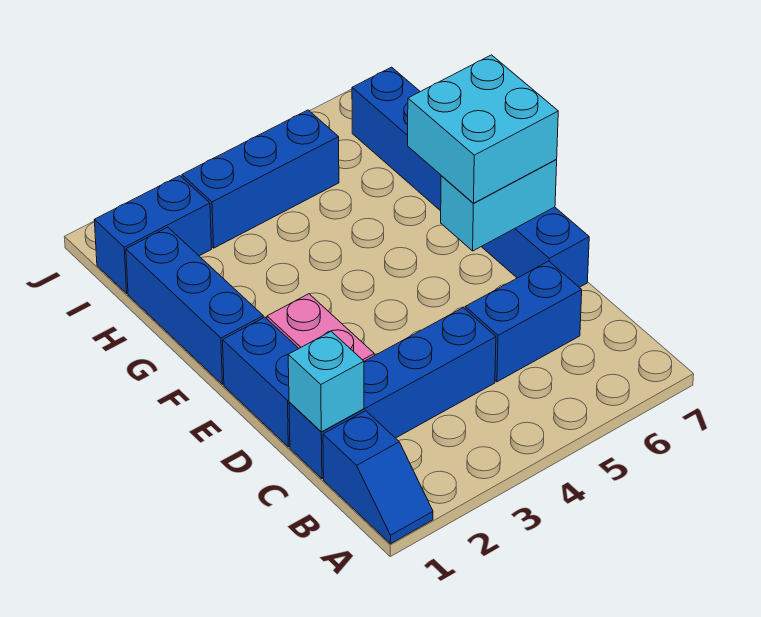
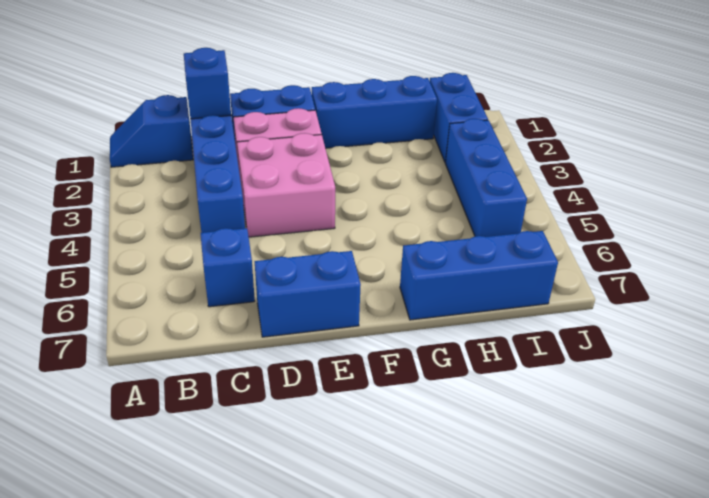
cyan brick C1 level 2 -> blue brick C1 level 2
blue brick C5:C6 level 1 -> blue brick C6 level 1
none -> pink brick D3:E4 level 1
cyan brick E6:E7 level 2 -> none
cyan brick E6:F7 level 3 -> none

